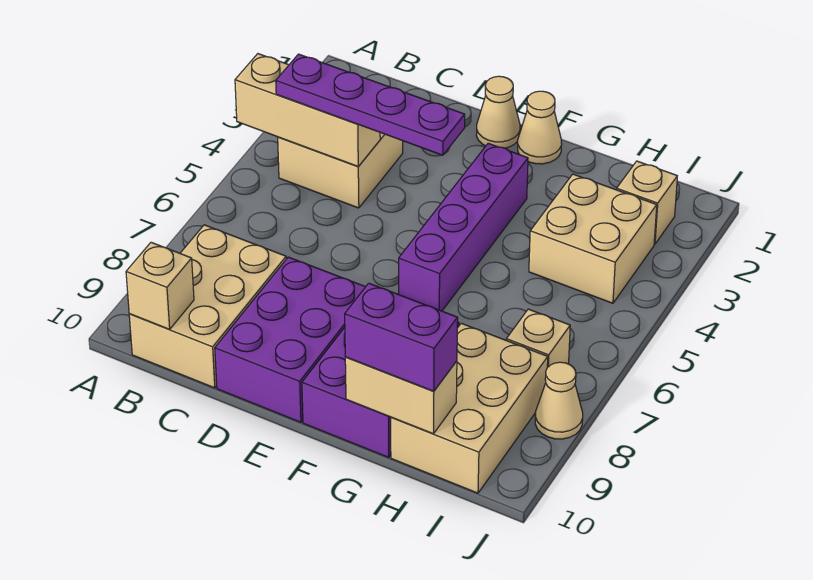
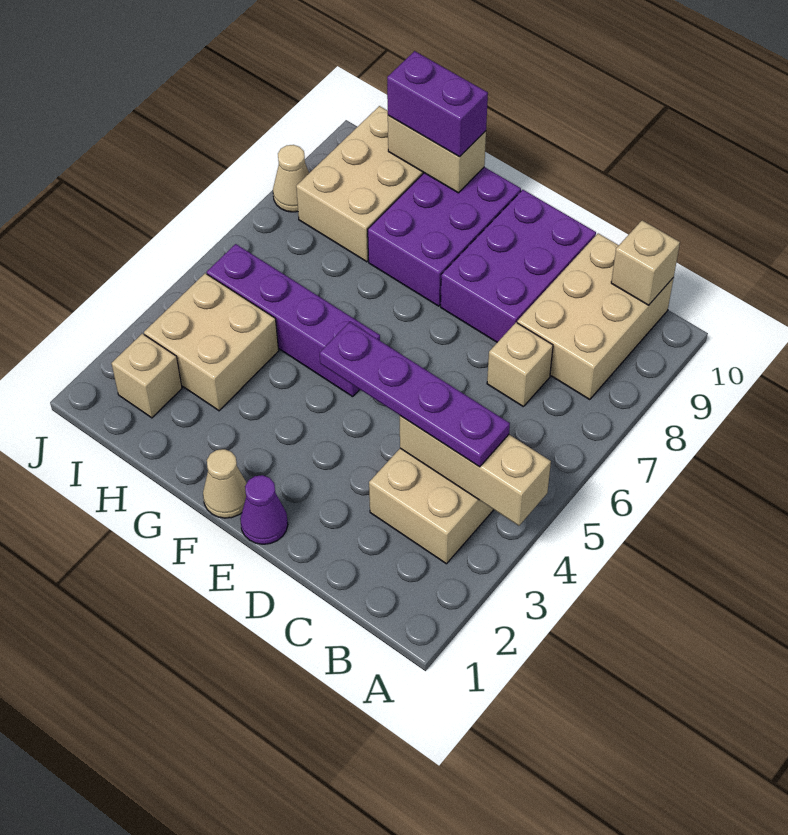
tan cone E1 level 1 -> purple cone E1 level 1
purple brick F3:F6 level 1 -> purple brick F5:I5 level 1
tan brick I7 level 1 -> tan brick C7 level 1

